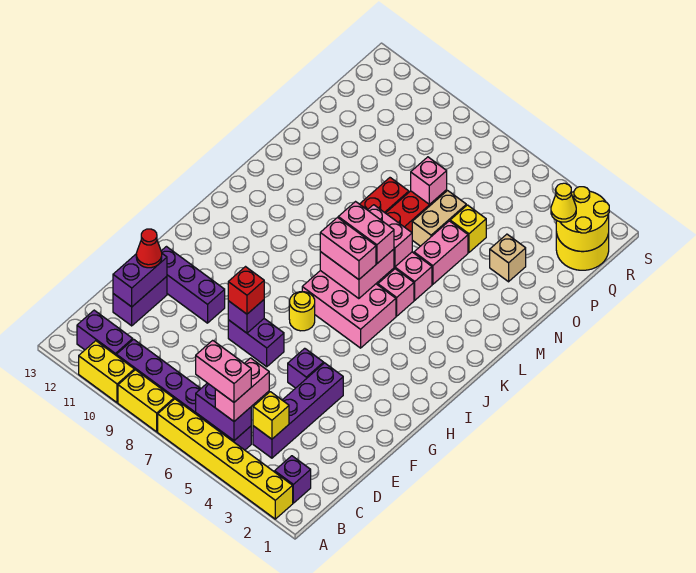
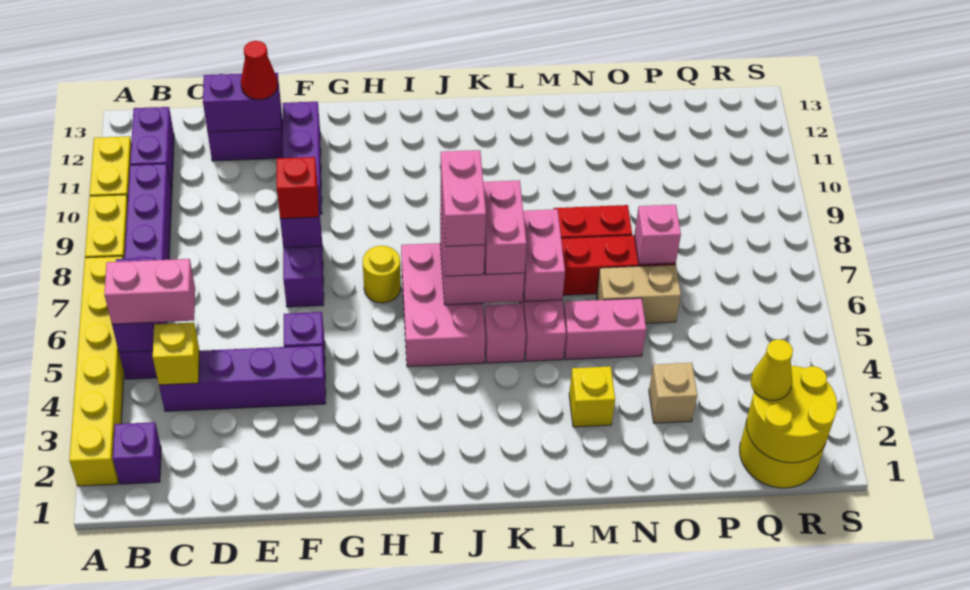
pink brick B5:B6 level 4 -> pink brick J6:J7 level 4
yellow brick O5 level 1 -> yellow brick M3 level 1

